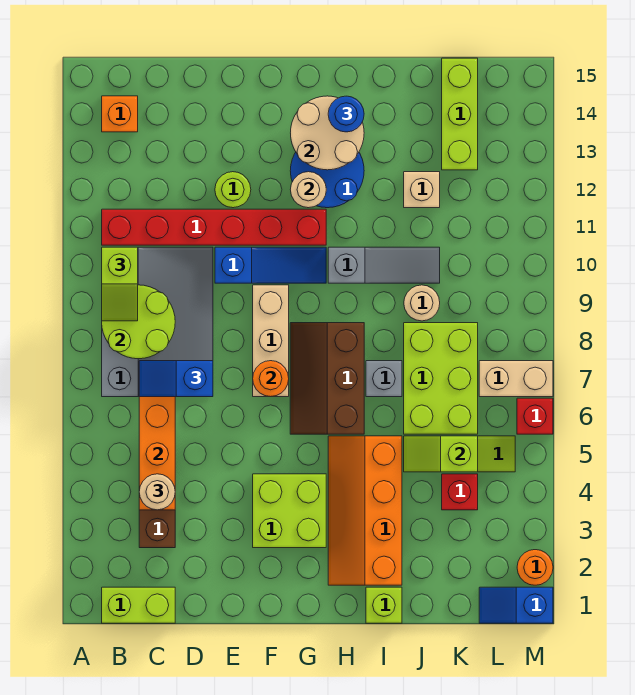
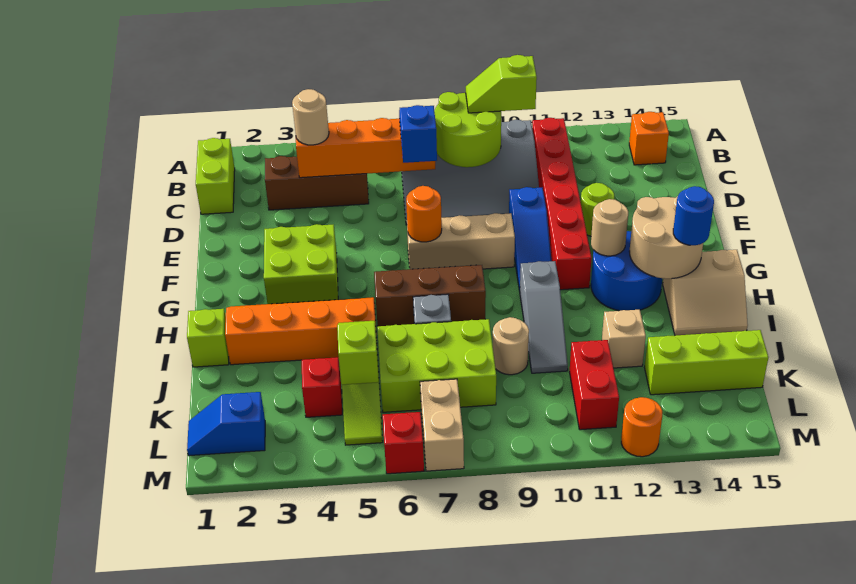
none -> tan slope H14:I15 level 1 top H
none -> red brick K11:L11 level 1
blue slope L1:M1 level 1 top M -> blue slope L1:L2 level 1 top 2
orange round brick M2 level 1 -> orange round brick M12 level 1

